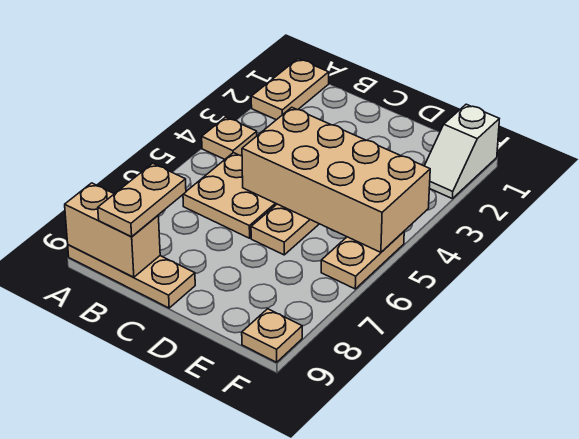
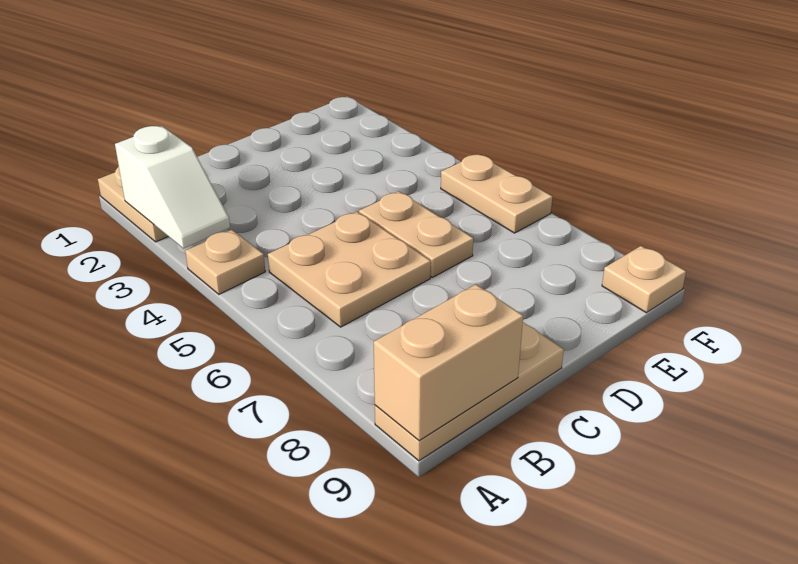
tan plate B8:B9 level 3 -> none
tan brick C4:F5 level 2 -> none
white slope F1:F2 level 1 top 1 -> white slope A2:A3 level 2 top 2

